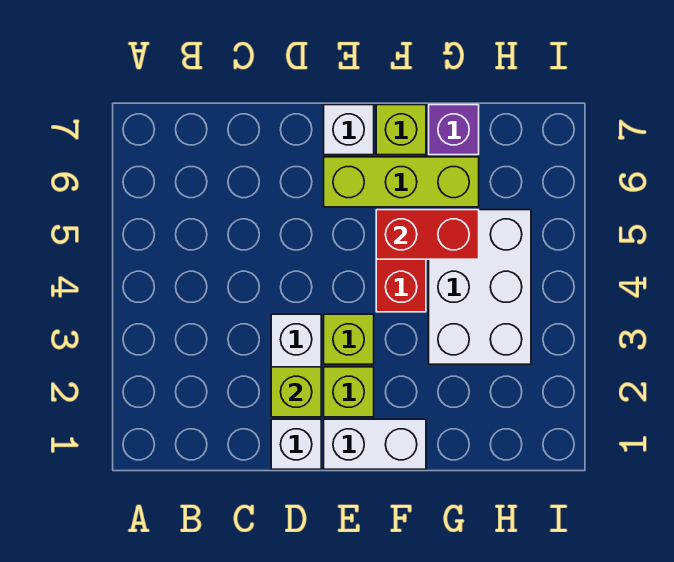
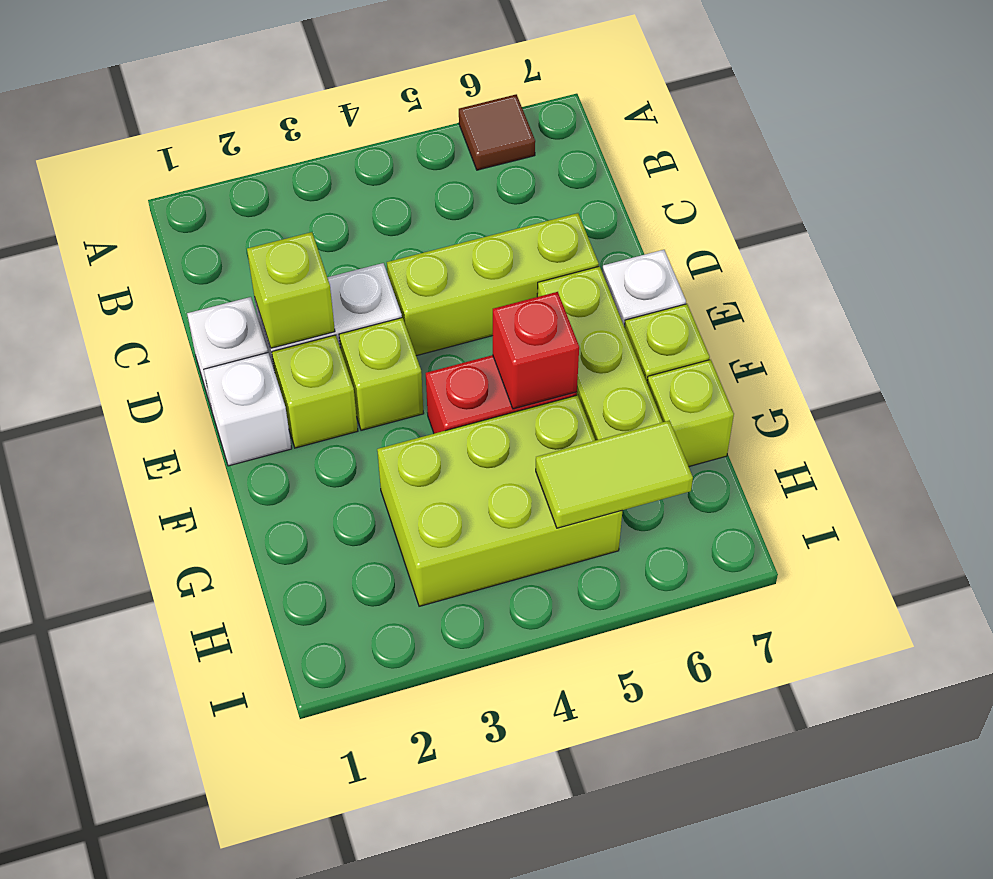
none -> brown tile A6 level 1
none -> lime brick D4:D6 level 1
white brick E1:F1 level 1 -> white brick E1 level 1
red brick F5:G5 level 2 -> red brick F5 level 2
white brick G3:H5 level 1 -> lime brick G3:H5 level 1
purple brick G7 level 1 -> lime brick G7 level 1
none -> lime tile H5:H6 level 2

